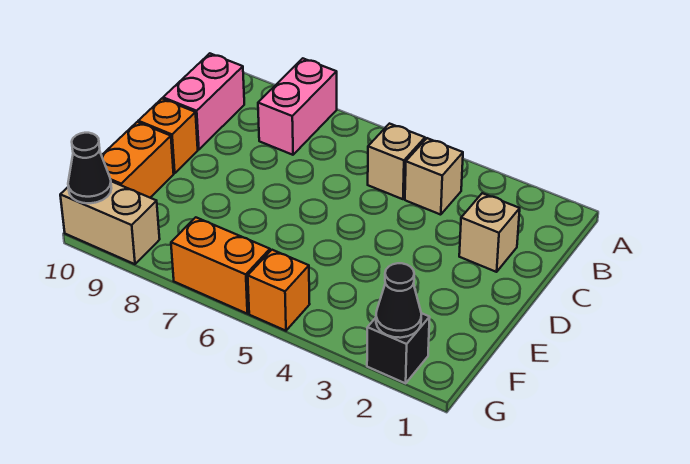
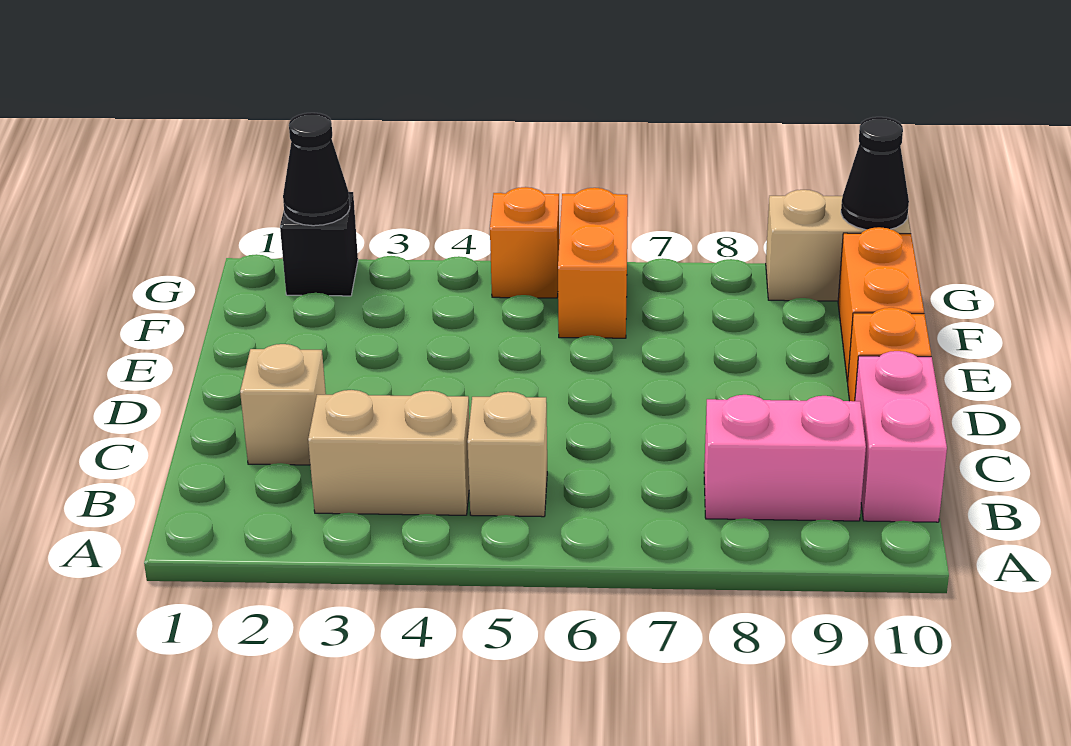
pink brick A8:B8 level 1 -> pink brick B8:B9 level 1
tan brick B4 level 1 -> tan brick B3:B4 level 1
orange brick G6:G7 level 1 -> orange brick F6:G6 level 1

